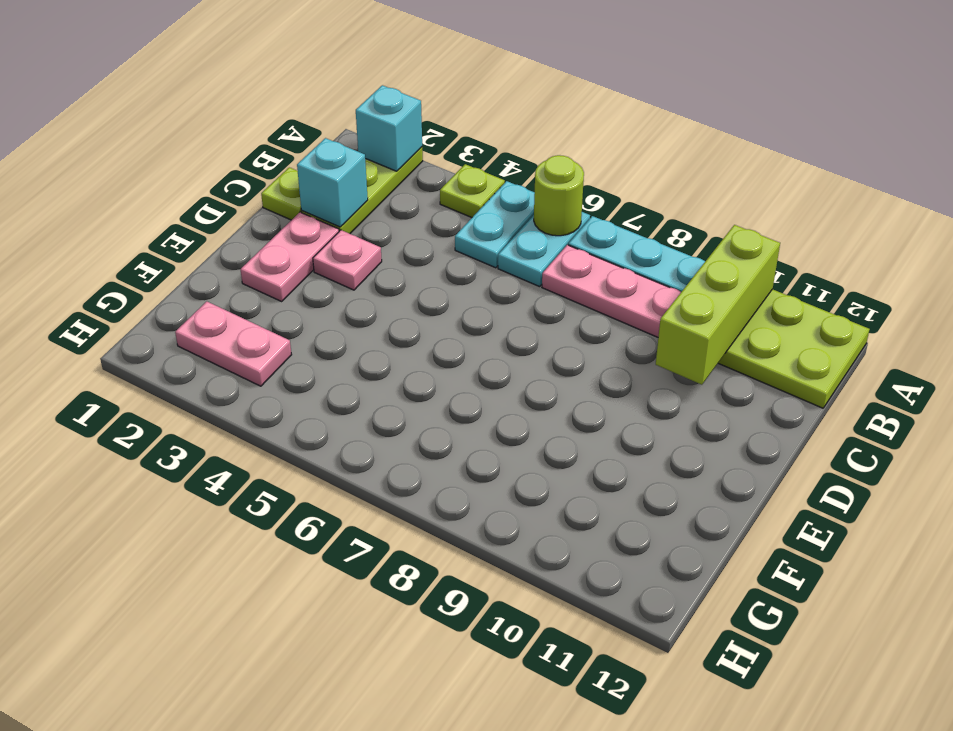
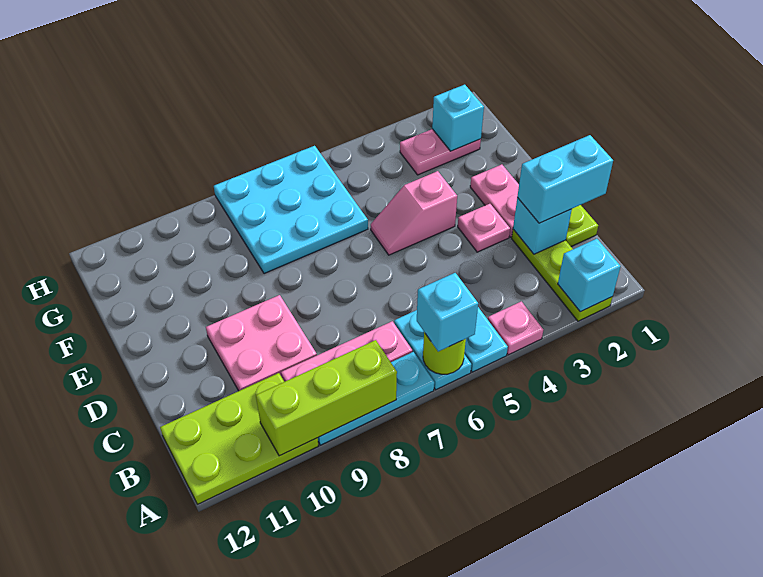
lime plate A4 level 1 -> pink plate A4 level 1
none -> cyan brick A6 level 3
lime brick A10:C10 level 2 -> lime brick A8:A10 level 2
none -> cyan brick C1:C2 level 3
none -> pink plate C9:D10 level 1
none -> pink slope E4:E5 level 1 top 4
none -> cyan plate F6:H8 level 1
none -> cyan brick G2 level 2

